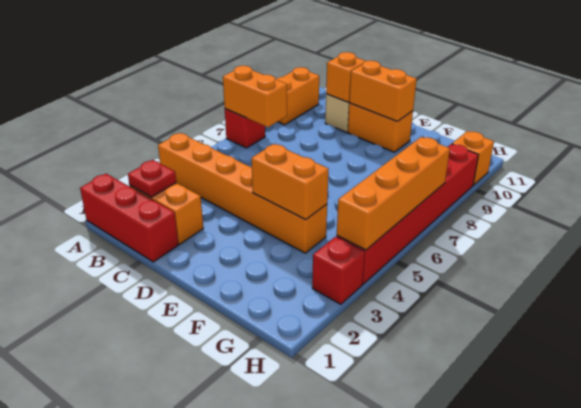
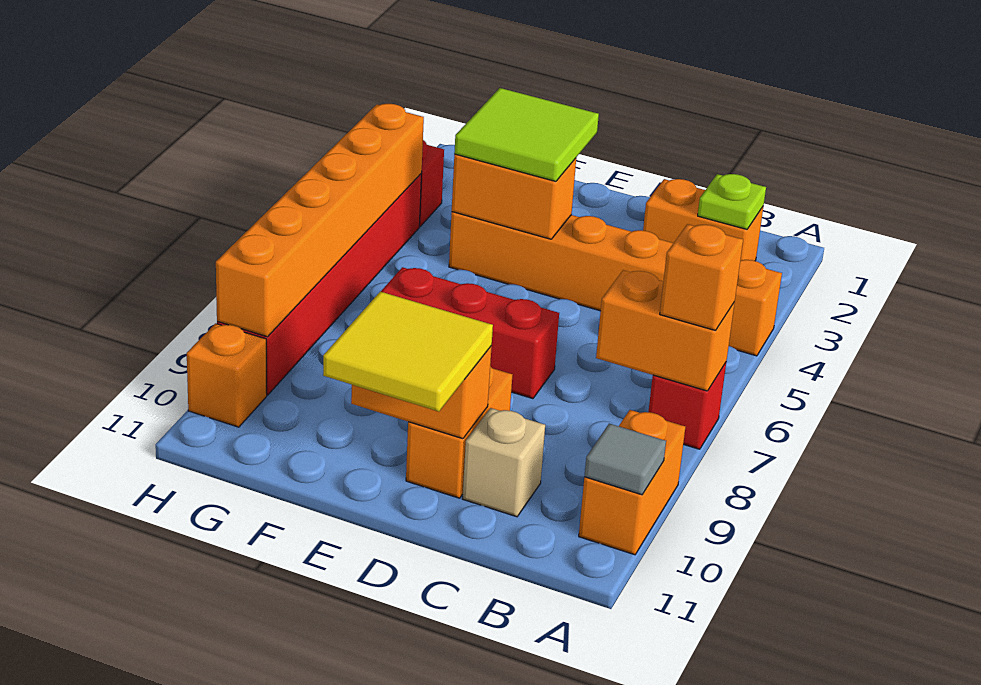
red brick A1:C1 level 1 -> red brick D7:F7 level 1
none -> grey tile A10 level 2
red plate B2 level 2 -> lime plate B2 level 2
orange brick C10 level 2 -> orange brick A7 level 3
orange brick D10:E10 level 1 -> orange brick D9:D10 level 1
none -> yellow tile D10:E11 level 3
none -> lime tile E3:F4 level 3
orange brick H4:H7 level 2 -> orange brick H4:H9 level 2

